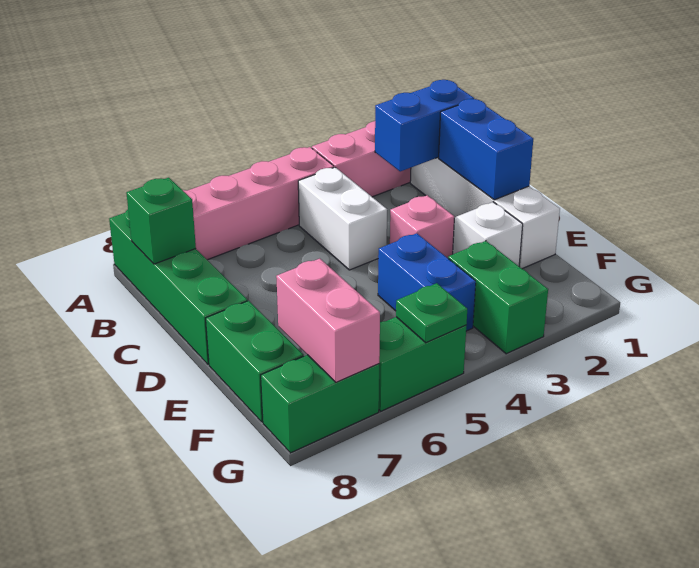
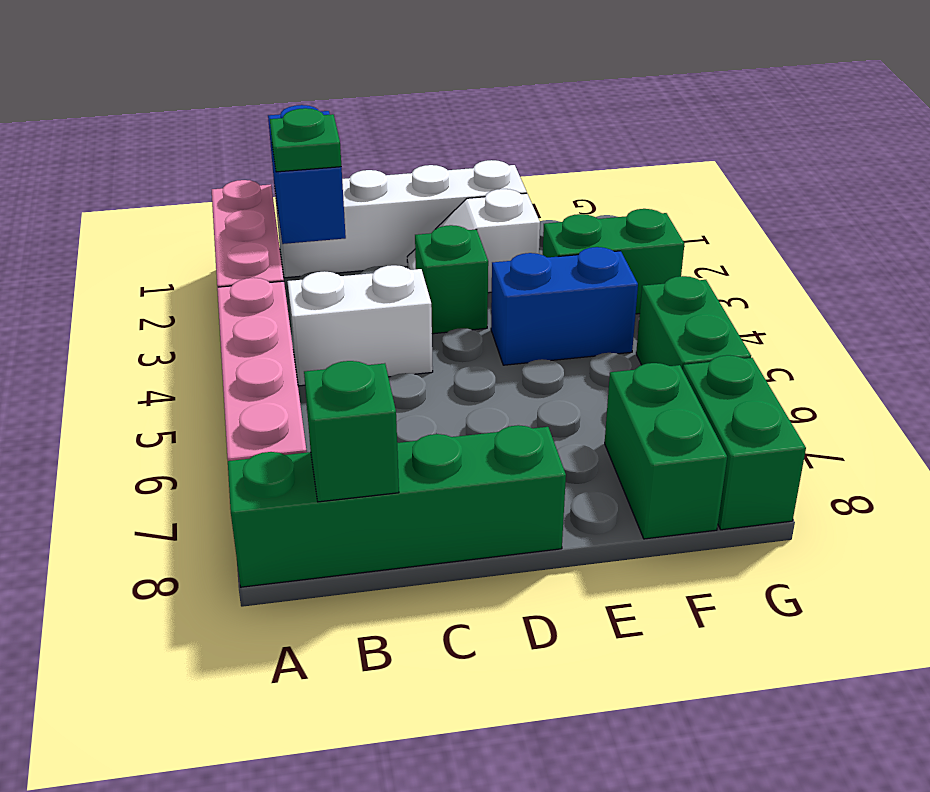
blue brick C1:D1 level 2 -> none
pink brick D3 level 1 -> green brick D3 level 1
green brick E8:F8 level 1 -> green brick F7:F8 level 1
pink brick F7:G7 level 2 -> none
green plate G5 level 2 -> green plate B2 level 3

